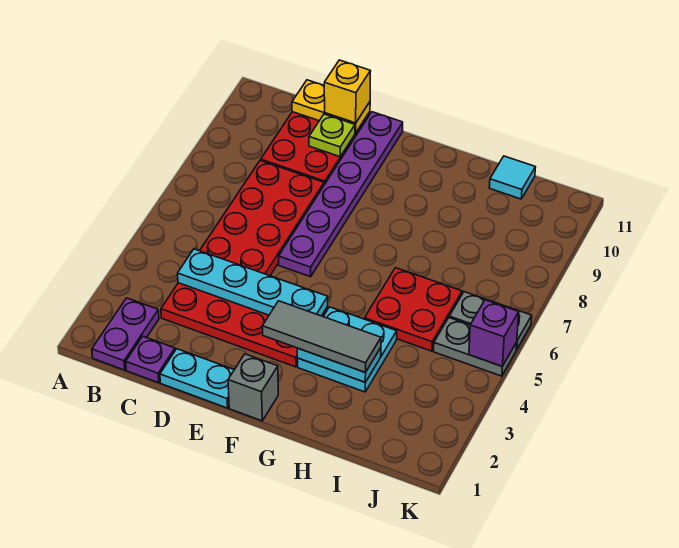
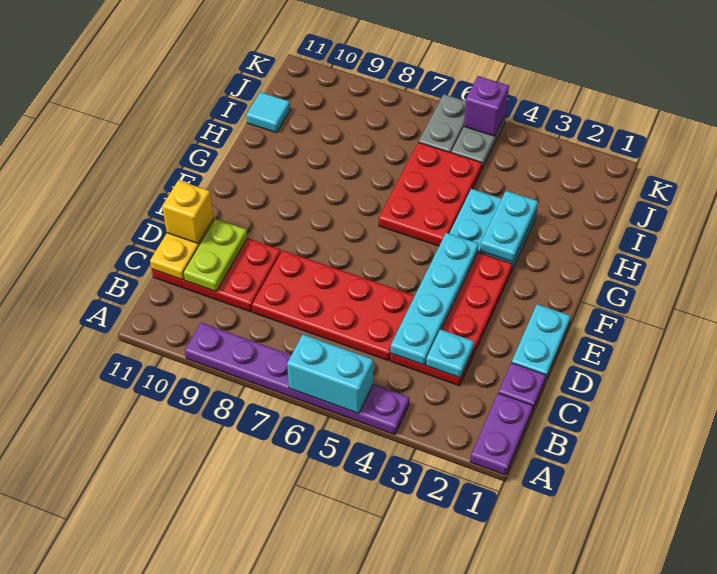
none -> cyan brick A5:A6 level 2
purple plate B1:B2 level 1 -> purple plate A1:B1 level 1
none -> cyan plate C3 level 2
lime plate D10 level 2 -> lime plate C10:D10 level 2
purple plate E6:E11 level 1 -> purple plate A4:A9 level 1
grey brick F1 level 1 -> none
grey tile F3:H3 level 3 -> none
red plate H5:I6 level 1 -> red plate G5:I6 level 1

